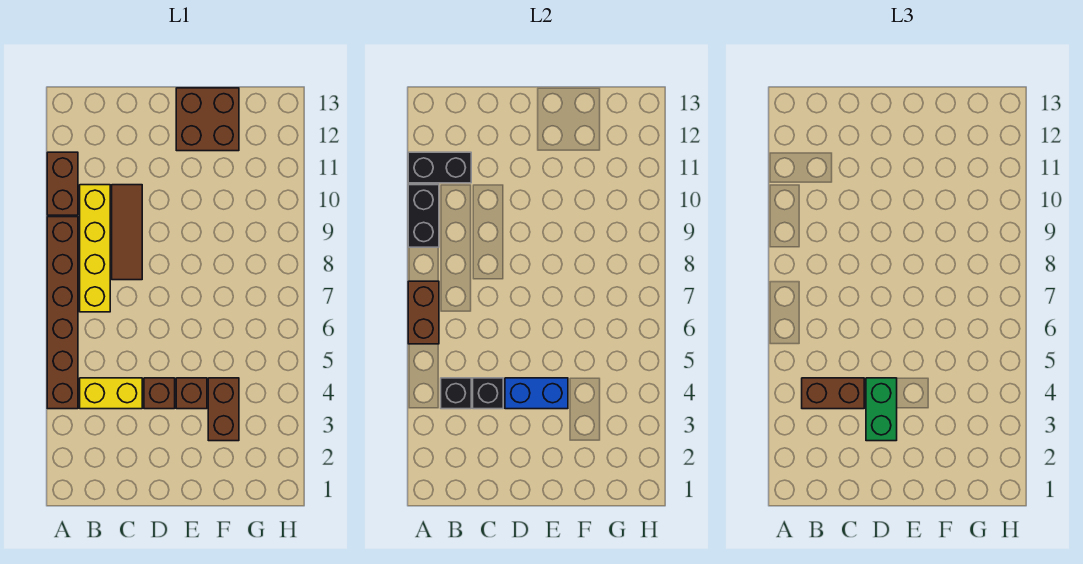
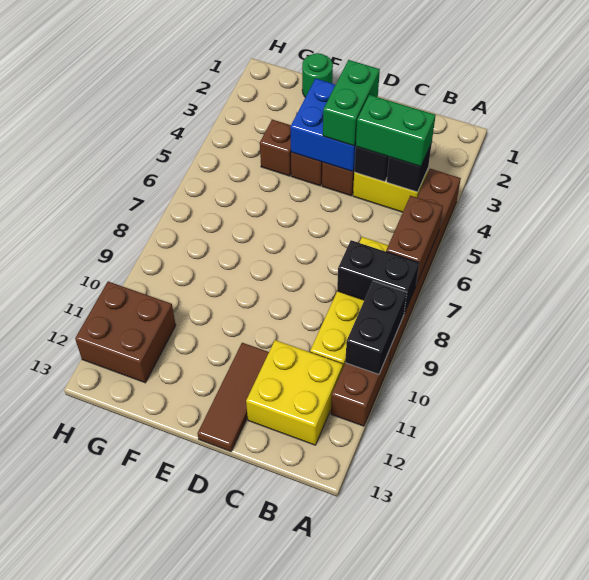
black brick A11:B11 level 2 -> black brick A8:B8 level 2
brown brick B4:C4 level 3 -> green brick B4:C4 level 3
none -> yellow brick B11:C12 level 1
brown tile C8:C10 level 1 -> brown tile D11:D13 level 1
blue brick D4:E4 level 2 -> blue brick D3:E4 level 2
brown brick E12:F13 level 1 -> brown brick G11:H12 level 1
none -> green round brick F1 level 1
brown brick F3:F4 level 1 -> brown brick F4 level 1

